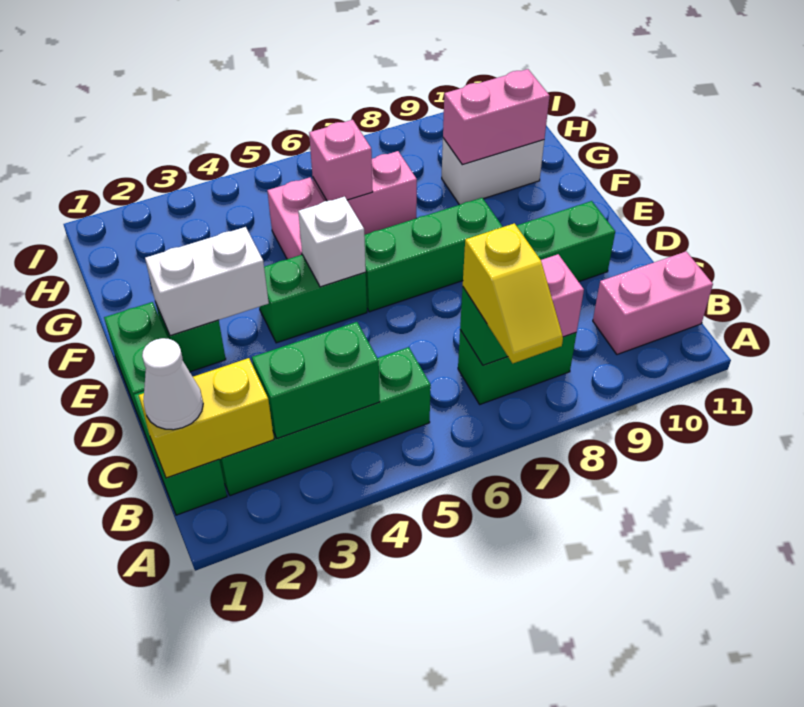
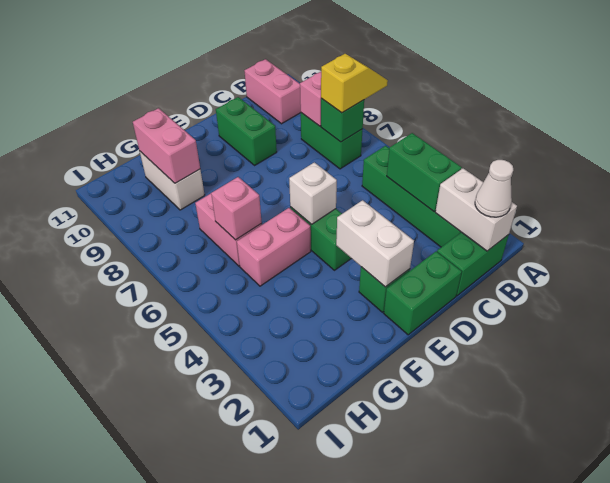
yellow brick B1:B2 level 2 -> white brick B1:B2 level 2
green brick E6:E8 level 1 -> none

